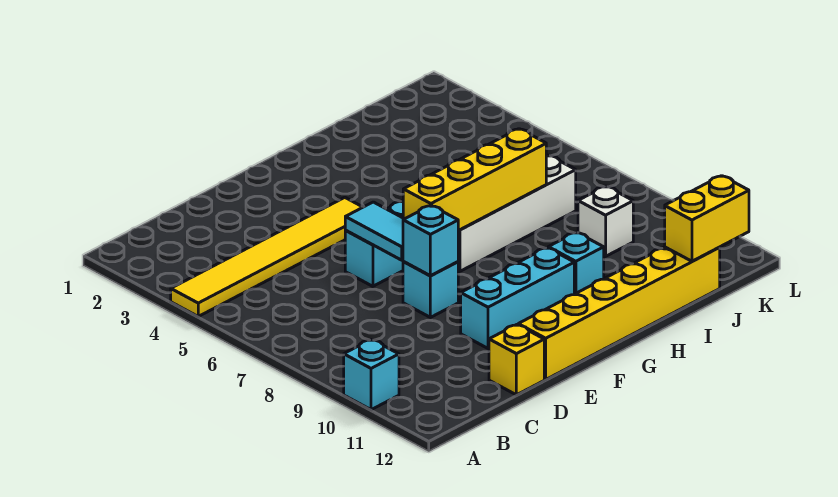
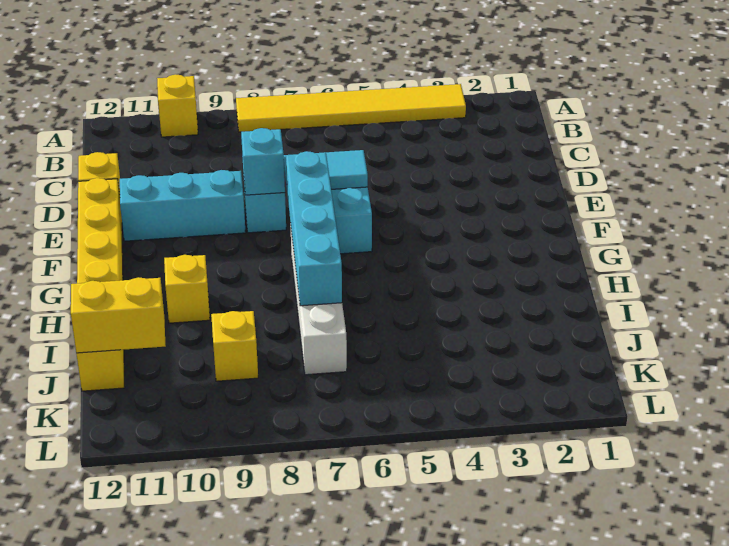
yellow tile A4:F4 level 1 -> yellow tile A3:A8 level 1
cyan brick A10 level 1 -> yellow brick A10 level 1
cyan brick E10:G10 level 1 -> cyan brick E9:E11 level 1
yellow brick F7:I7 level 2 -> cyan brick F7:I7 level 2
cyan brick H10 level 1 -> yellow brick H10 level 1
white brick J9 level 1 -> yellow brick J9 level 1
yellow brick J12:K12 level 2 -> yellow brick J11:J12 level 2

